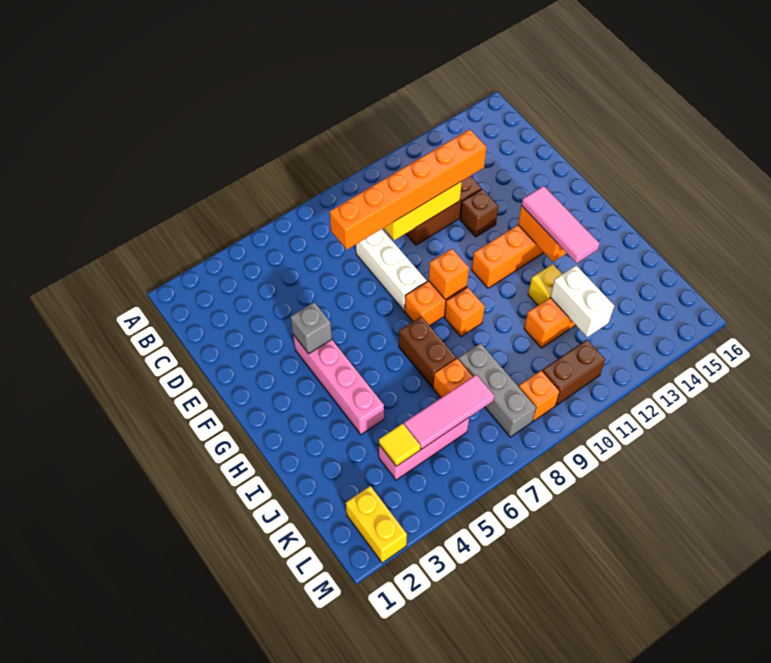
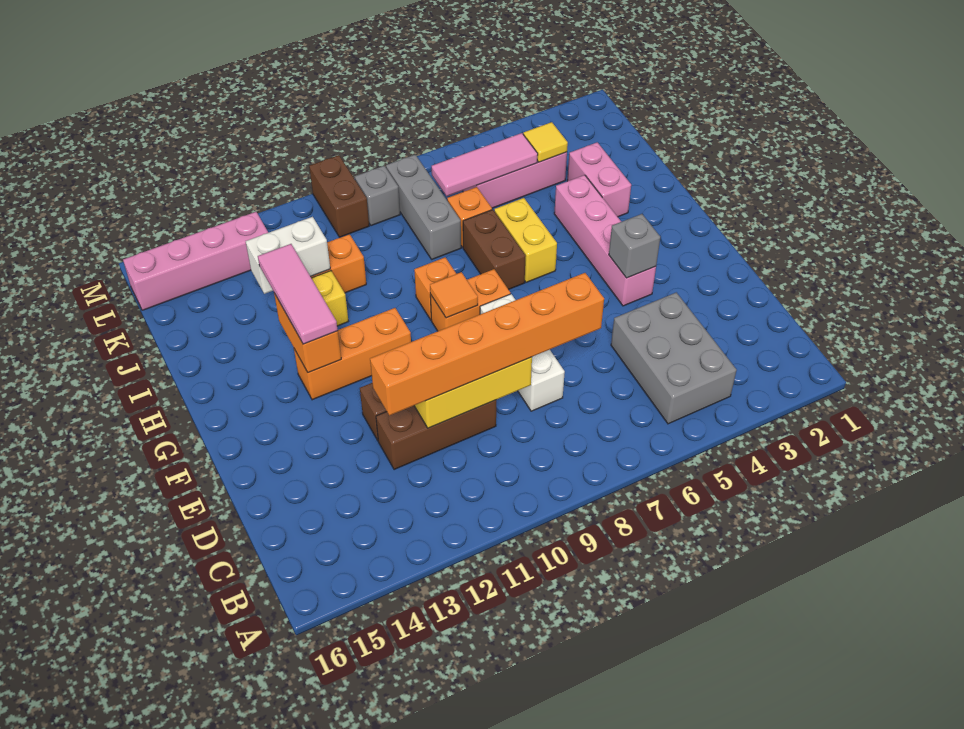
none -> grey brick B4:D5 level 1
orange brick G9 level 2 -> orange tile G9 level 2
none -> pink brick I3:J3 level 1
white brick J12:K12 level 2 -> white brick J12:J13 level 2
yellow brick L2:M2 level 1 -> yellow brick H6:I6 level 1
orange brick L9 level 1 -> grey brick L9 level 1
brown brick L10:L11 level 1 -> brown brick L10:M10 level 1
none -> pink brick L13:L16 level 1

